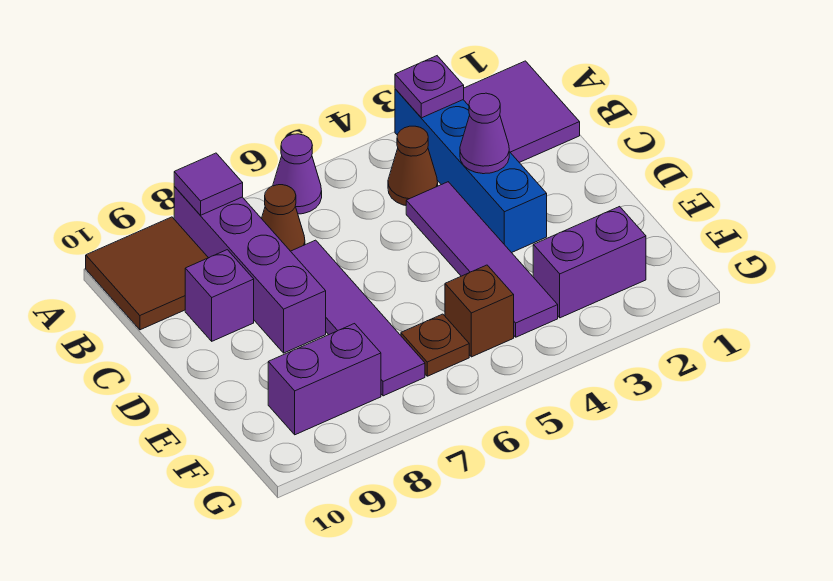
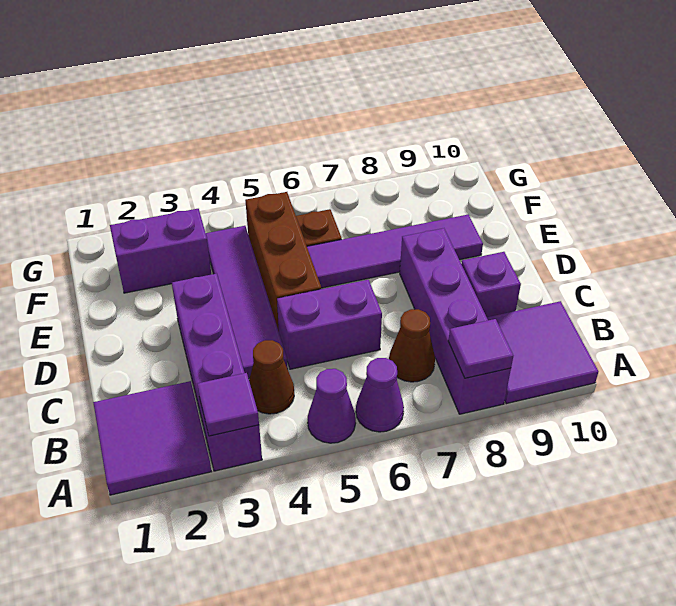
blue brick A3:D3 level 1 -> purple brick A3:D3 level 1
purple plate A3 level 2 -> purple tile A3 level 2
brown tile A9:B10 level 1 -> purple tile A9:B10 level 1
purple cone C3 level 2 -> purple cone A5 level 1
purple tile C7:F7 level 1 -> purple tile E6:E9 level 1
brown brick F5 level 1 -> brown brick D5:F5 level 1
purple brick F8:F9 level 1 -> purple brick C5:C6 level 1

